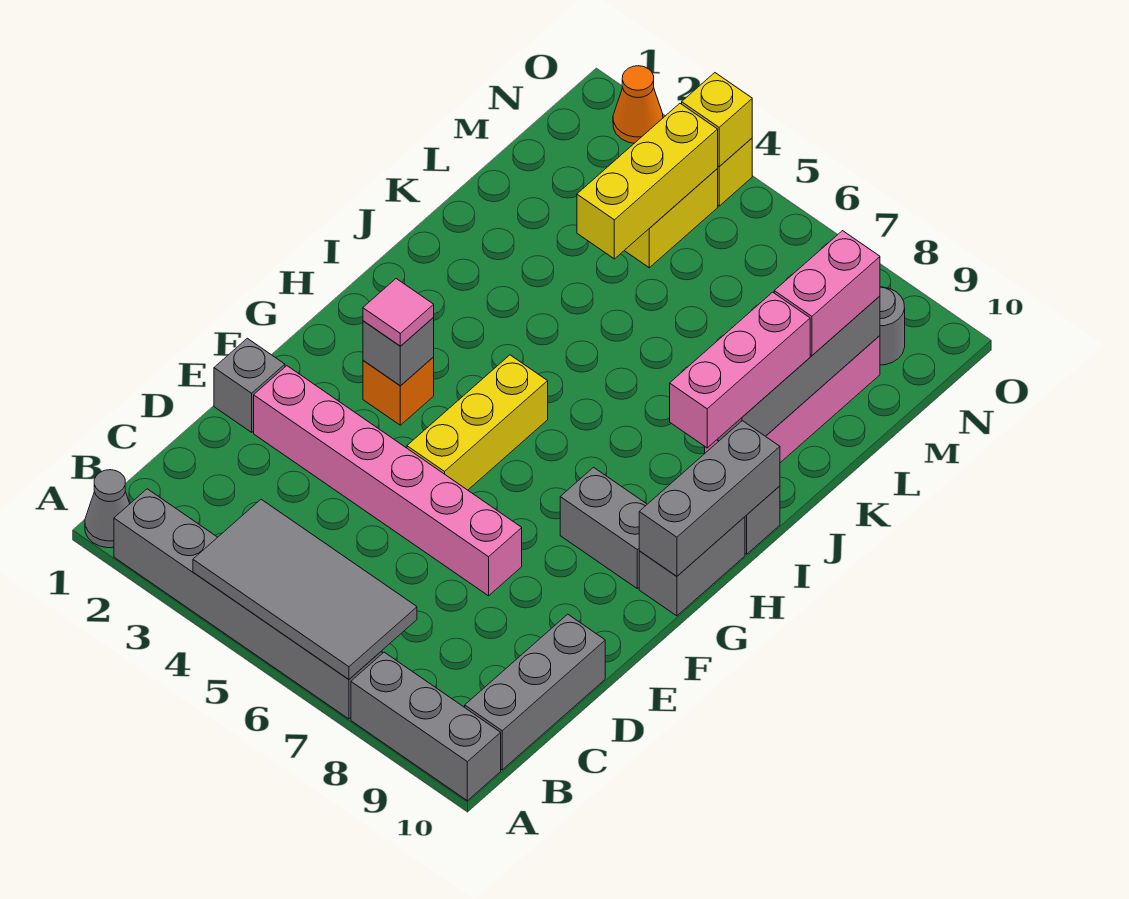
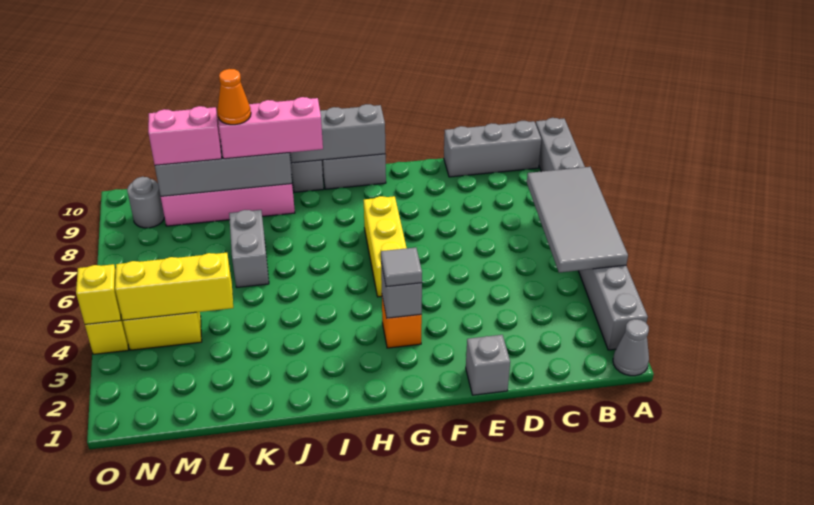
pink brick E2:E7 level 1 -> none
yellow brick F5:H5 level 1 -> yellow brick G5:G7 level 1
pink tile G3 level 3 -> grey tile G3 level 3
grey brick G8:G9 level 1 -> grey brick K6:K7 level 1
orange cone O2 level 1 -> orange cone K9 level 4

